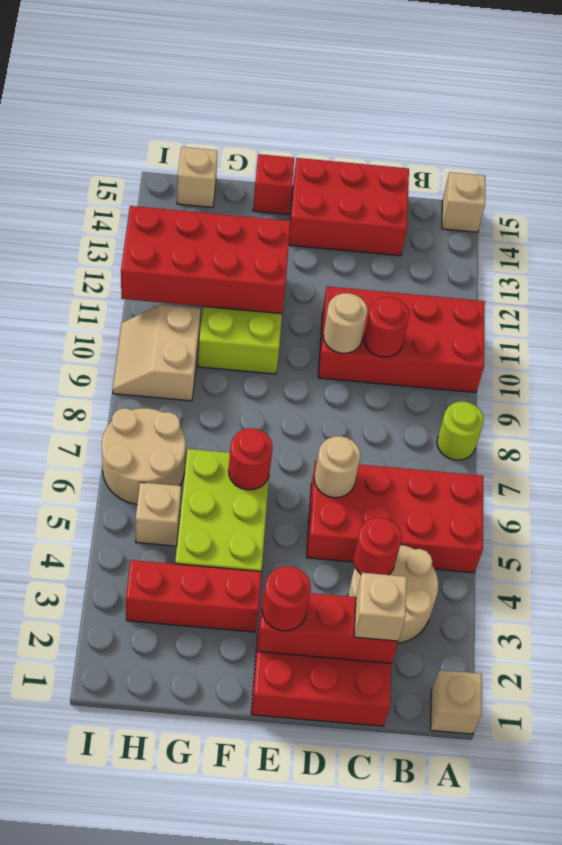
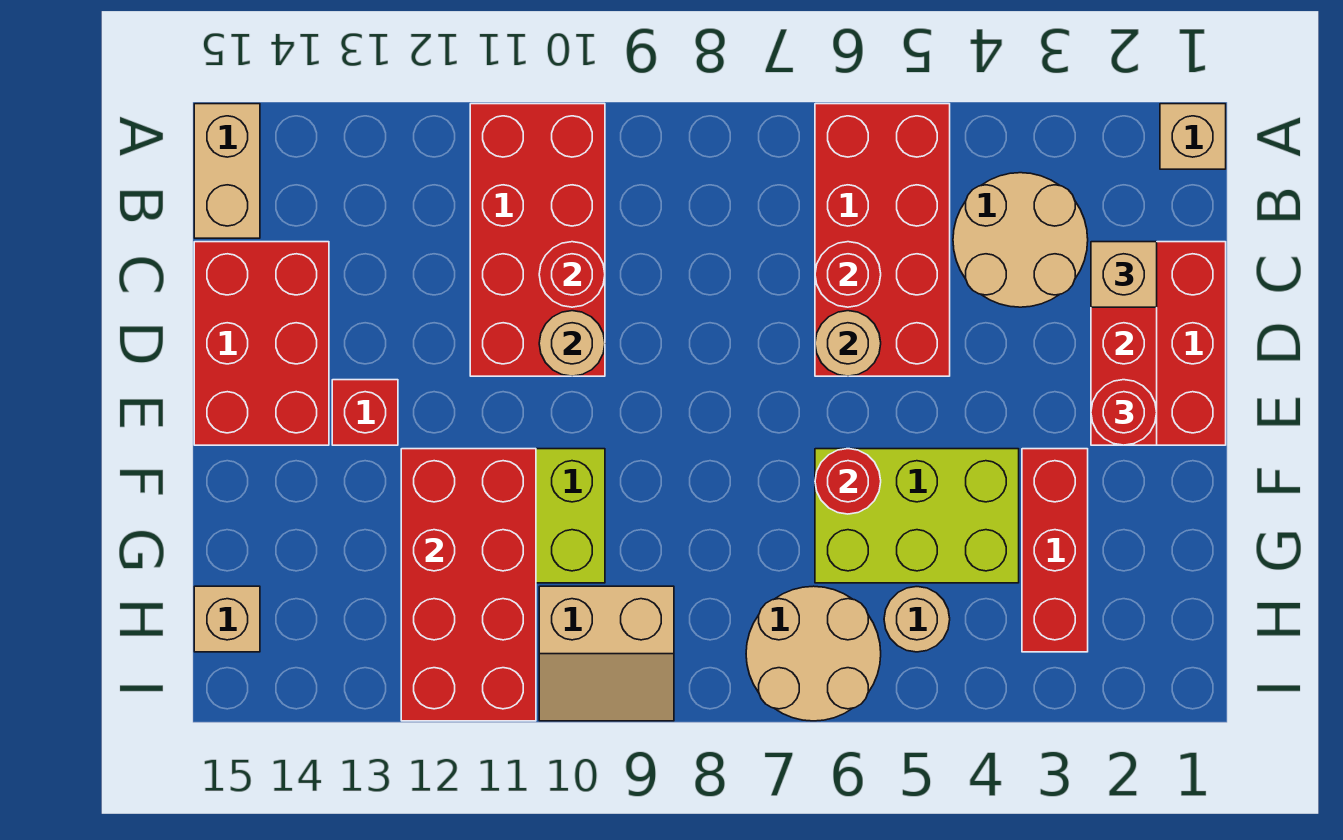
lime round brick A8 level 1 -> none
tan brick A15 level 1 -> tan brick A15:B15 level 1
red round brick C4 level 2 -> red round brick C6 level 2
red brick F15 level 1 -> red brick E13 level 1
tan brick H5 level 1 -> tan round brick H5 level 1

